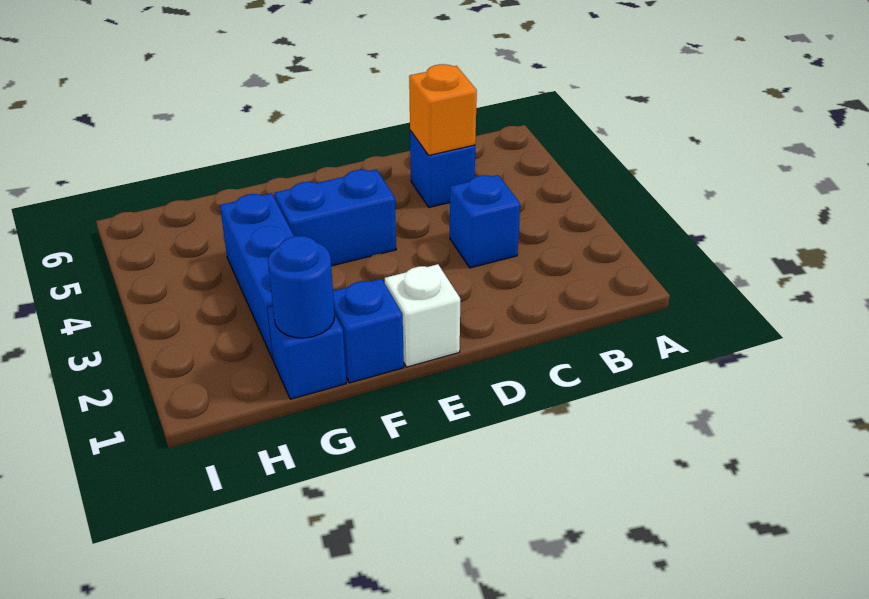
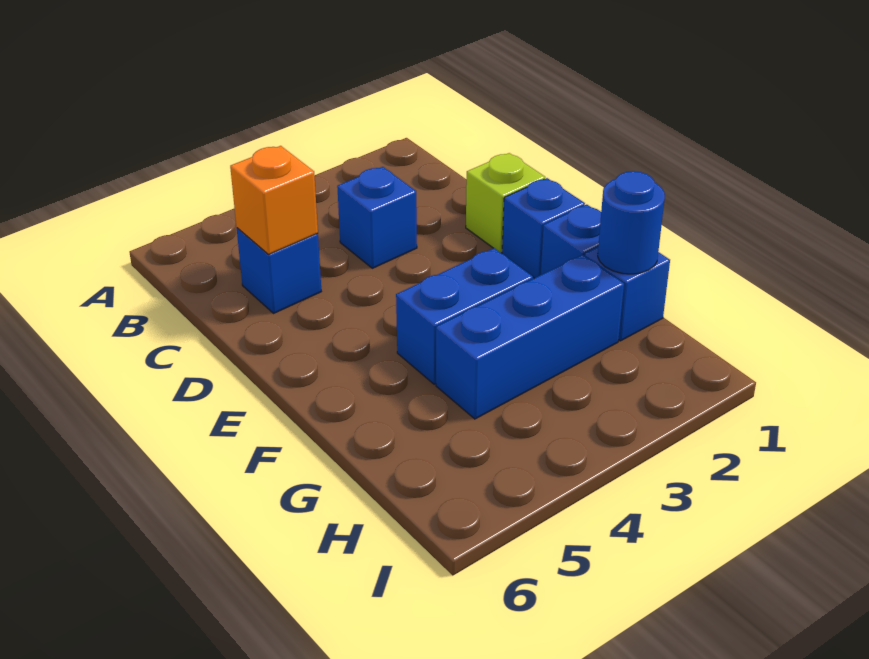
none -> lime brick D1 level 1
white brick E1 level 1 -> blue brick E1 level 1
blue brick E4:F4 level 1 -> blue brick F3:F4 level 1

